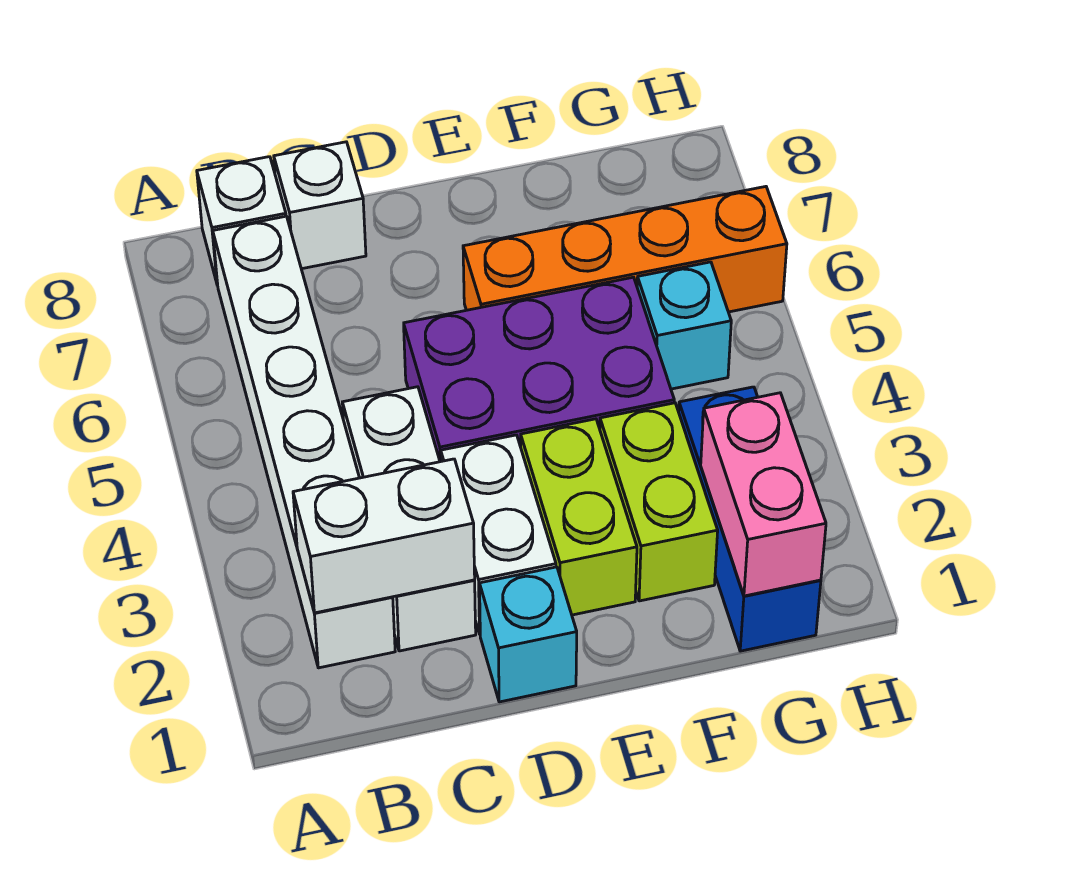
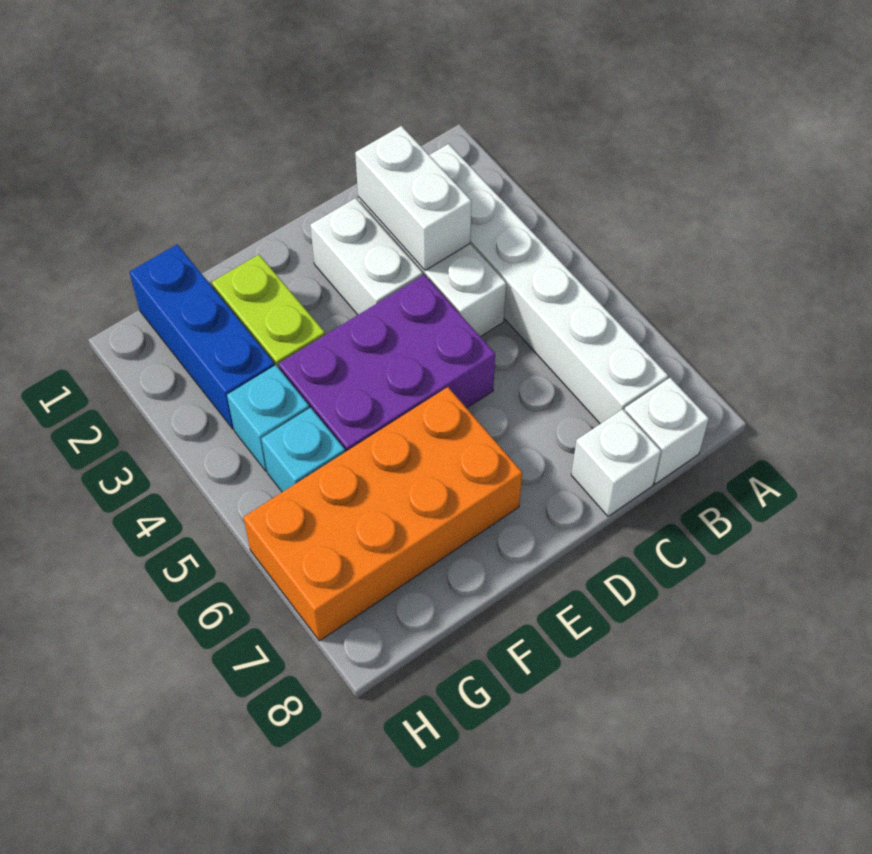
white brick B2:C2 level 2 -> white brick C2:C3 level 2
cyan brick D1 level 1 -> cyan brick G4 level 1
lime brick E2:E3 level 1 -> none
orange brick E6:H6 level 1 -> orange brick E6:H7 level 1
pink brick G1:G2 level 2 -> none

